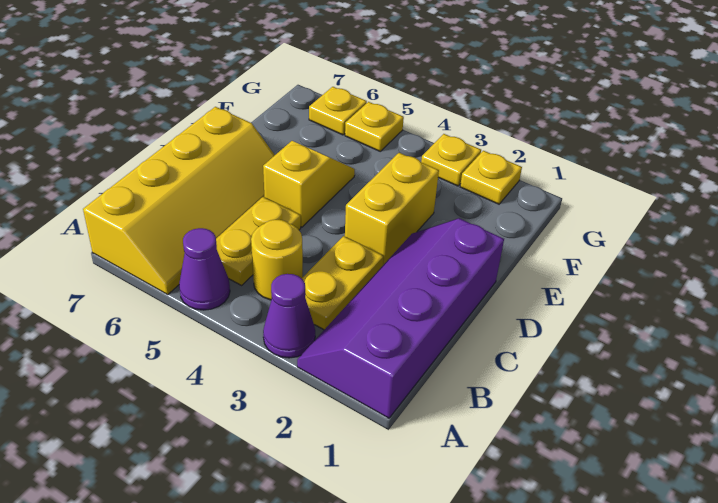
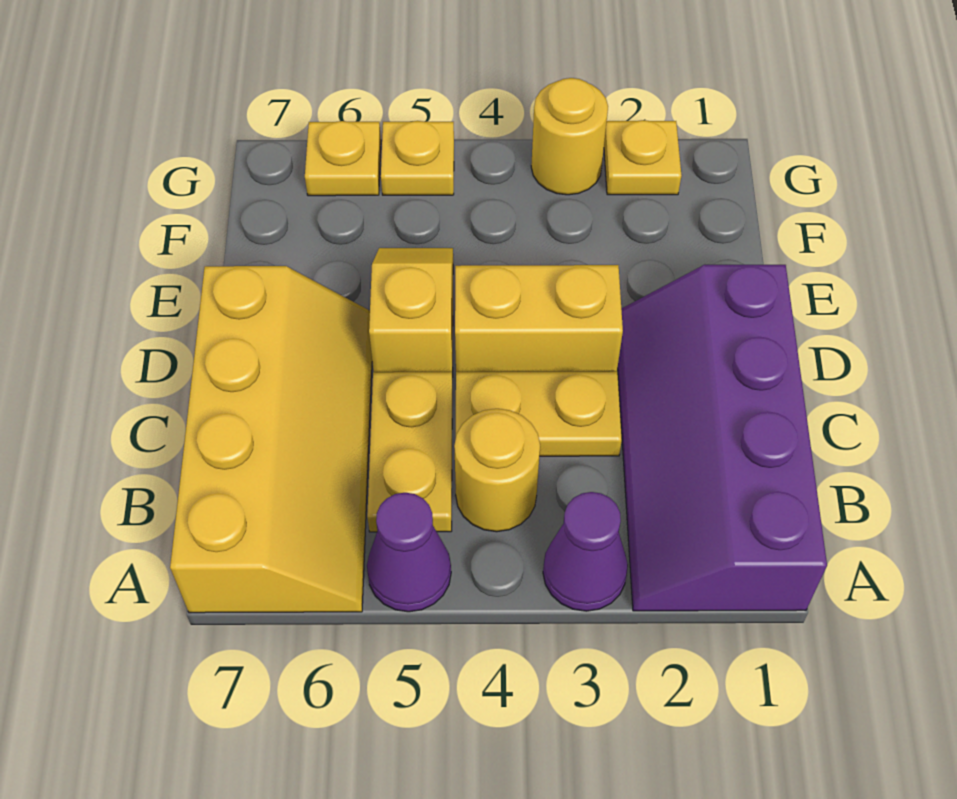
yellow plate B3:C3 level 1 -> yellow plate C3:C4 level 1
yellow brick D3:E3 level 1 -> yellow brick D3:D4 level 1
yellow plate G3 level 1 -> yellow round brick G3 level 1

